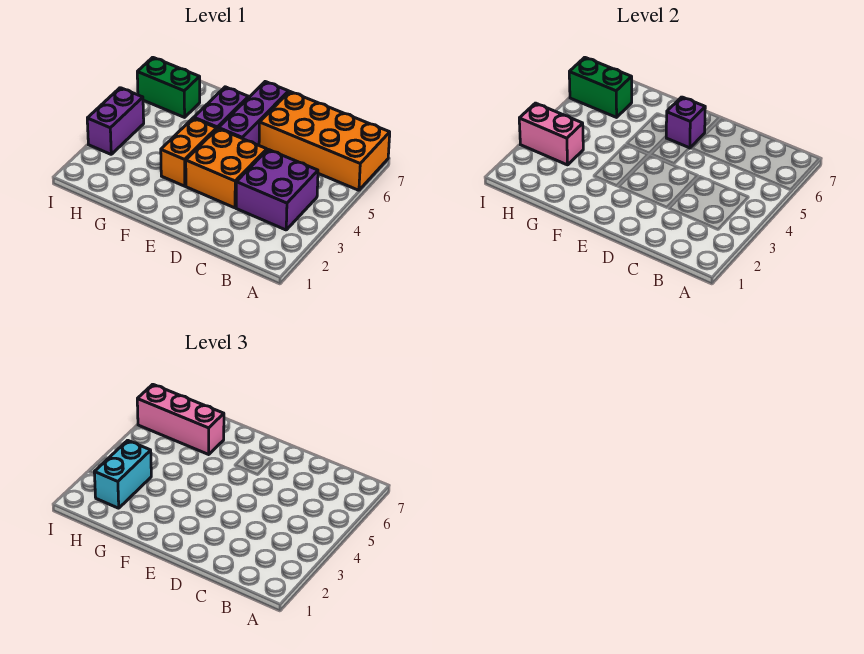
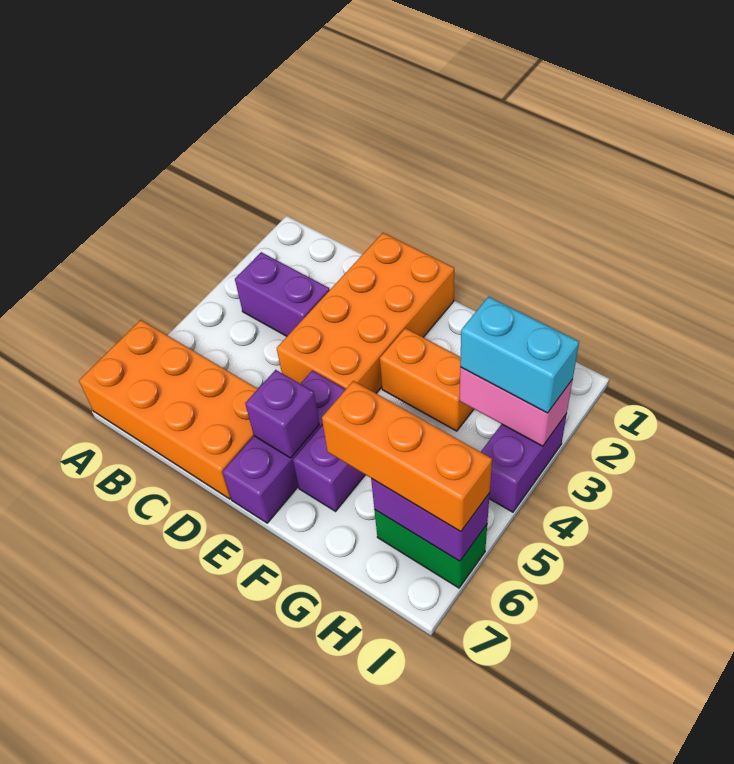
purple brick B3:C4 level 1 -> purple brick B3:C3 level 1
orange brick D3:E4 level 1 -> orange brick D1:E4 level 1
orange brick F3:F4 level 1 -> orange brick F3:G3 level 1
pink brick G6:I6 level 3 -> orange brick G6:I6 level 3
cyan brick H2:H3 level 3 -> cyan brick H3:I3 level 3
green brick H6:I6 level 2 -> purple brick H6:I6 level 2

